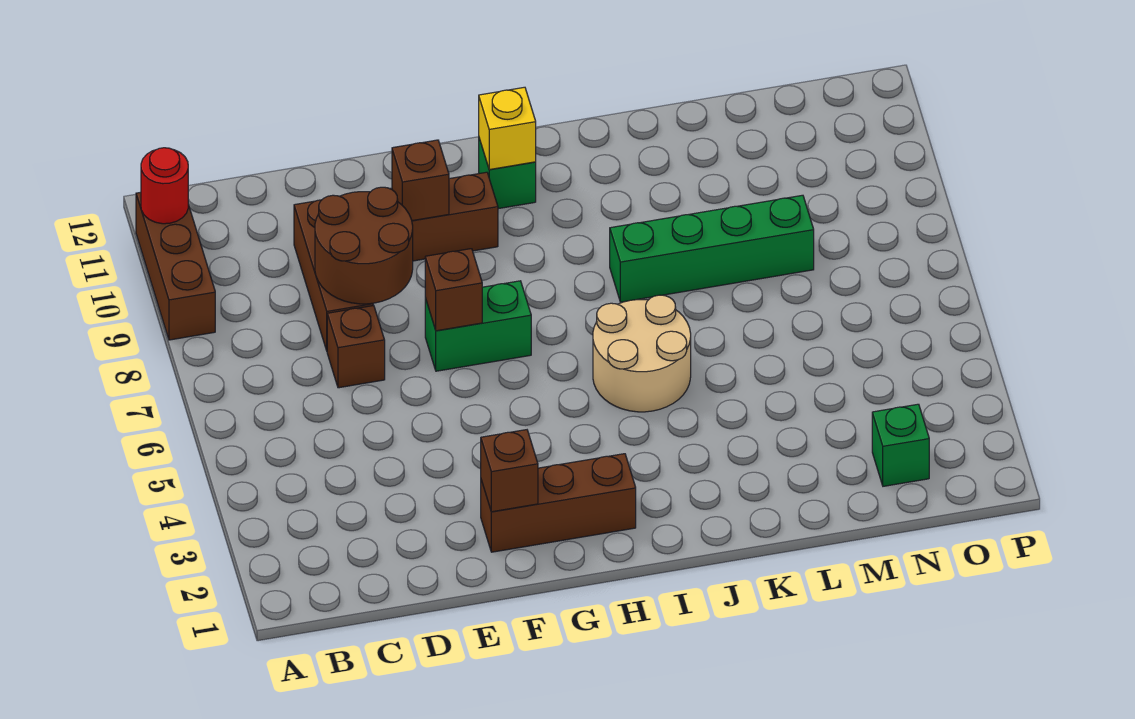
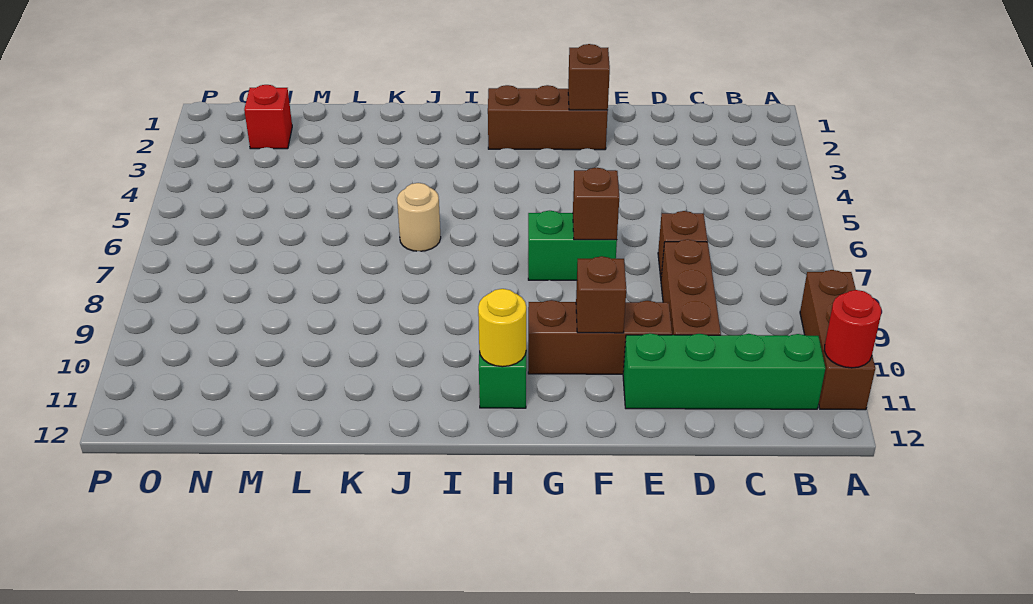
brown round brick D8:E9 level 2 -> none
yellow brick H11 level 2 -> yellow round brick H11 level 2
tan round brick I5:J6 level 1 -> tan round brick J6 level 1
green brick J8:M8 level 1 -> green brick B11:E11 level 1
green brick N2 level 1 -> red brick N2 level 1

